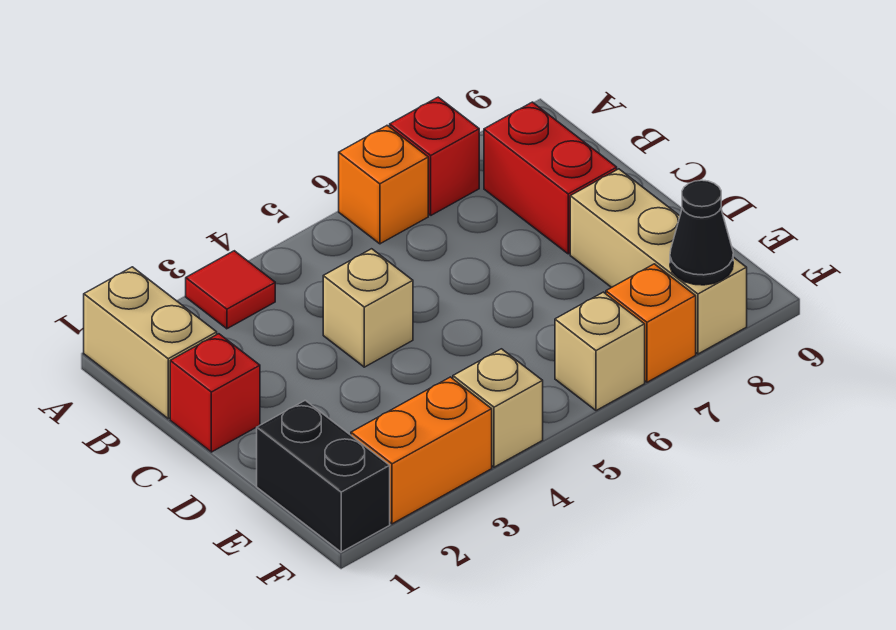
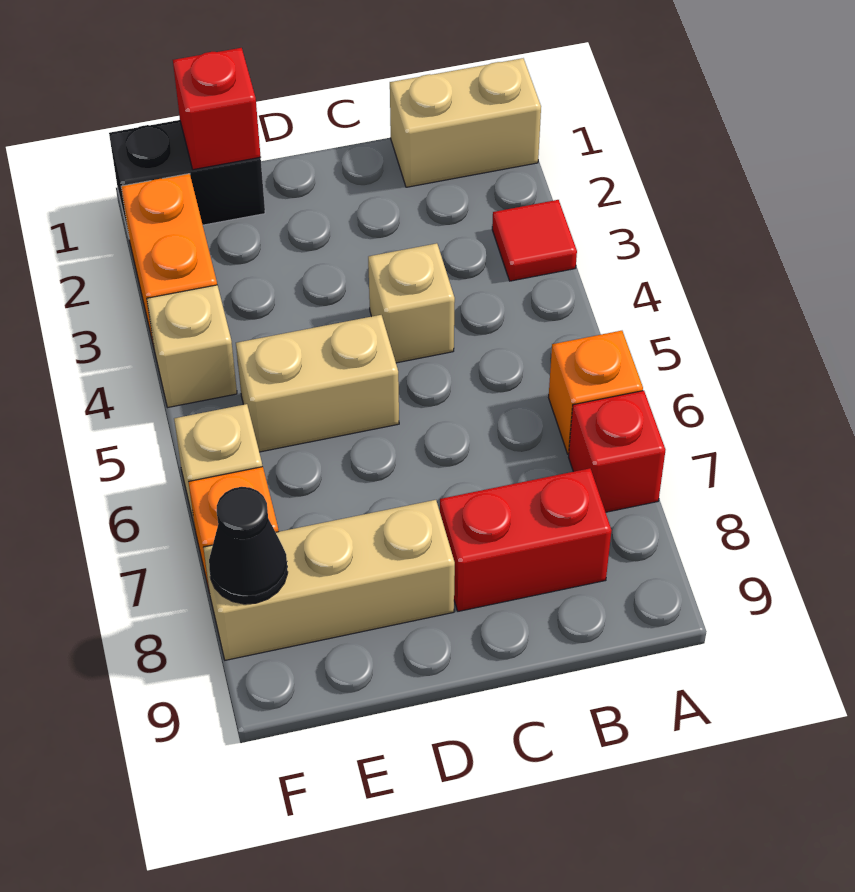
red brick C1 level 1 -> red brick E1 level 2
none -> tan brick D5:E5 level 1

